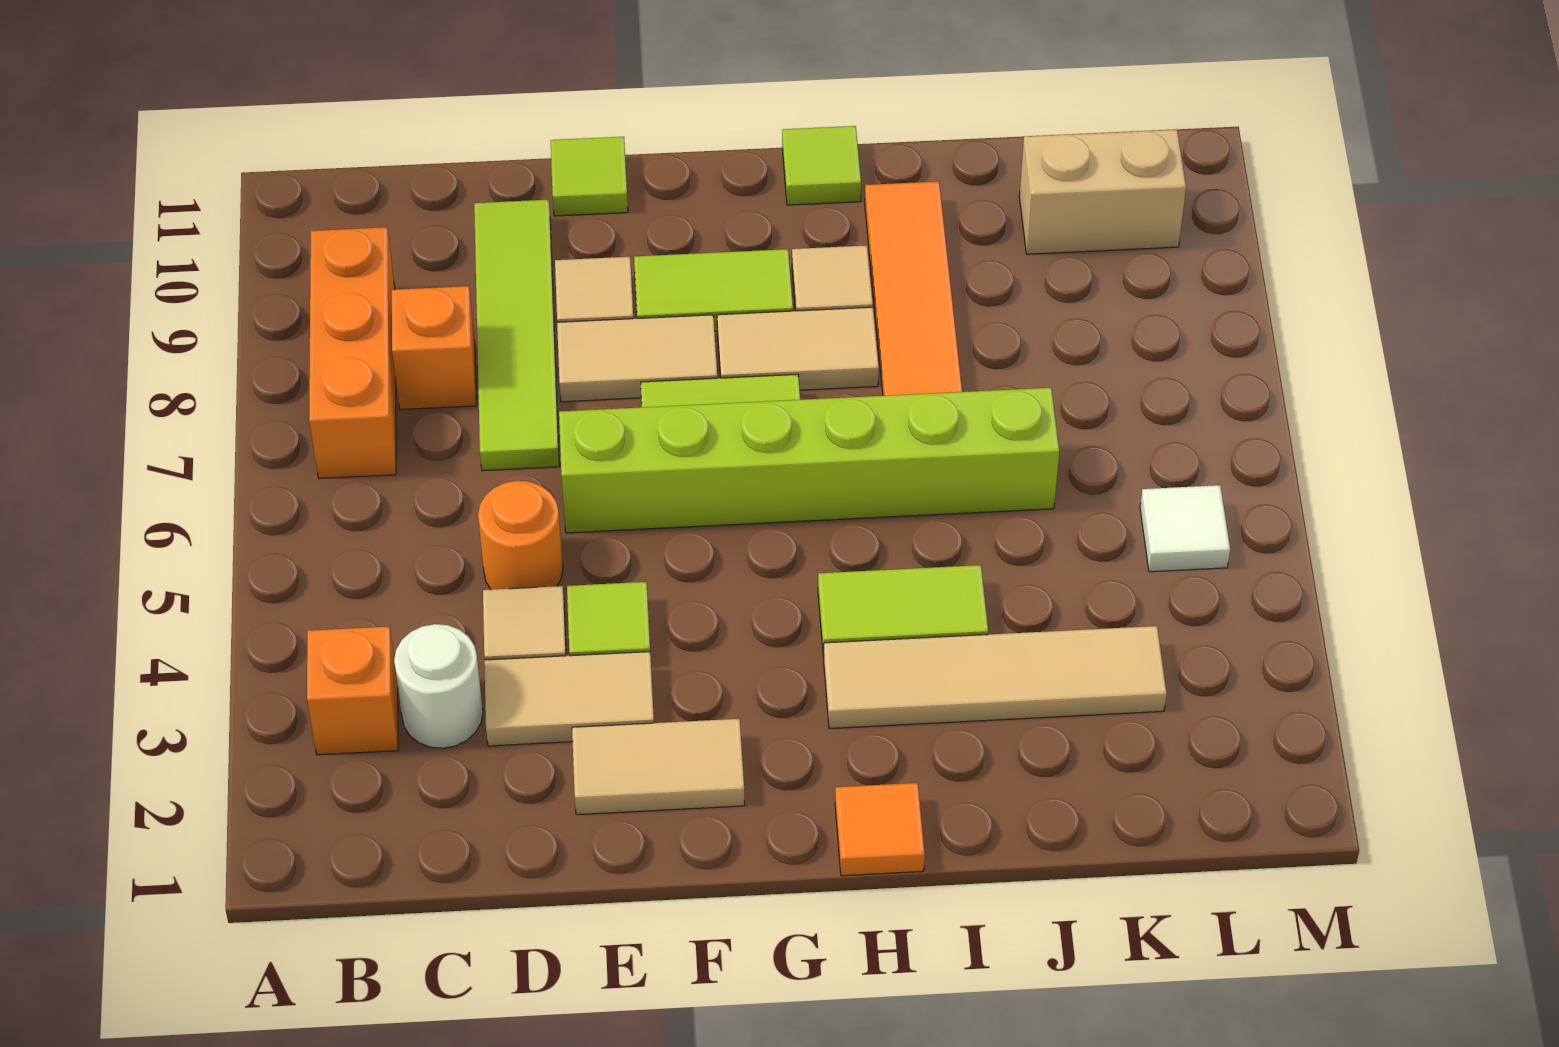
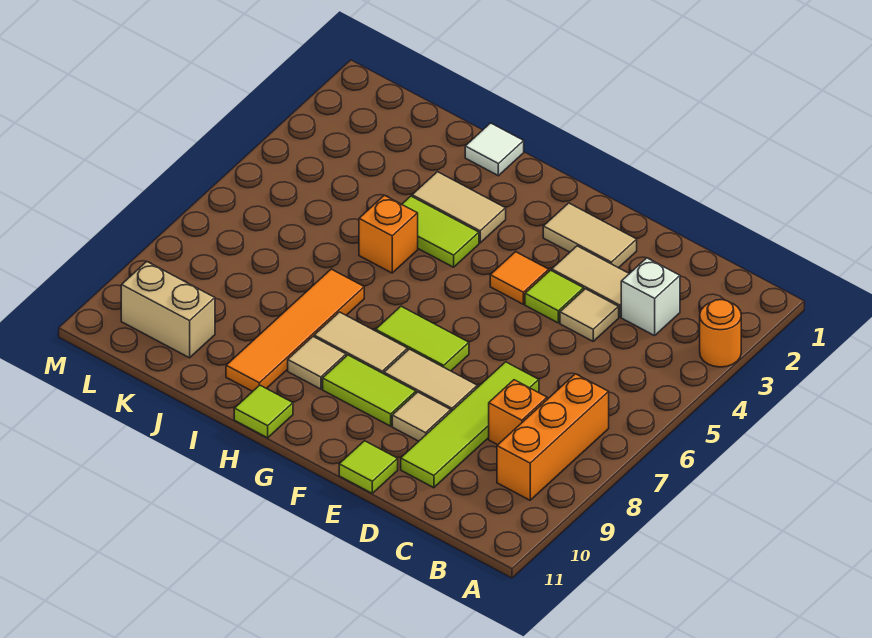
orange brick B3 level 1 -> orange brick I5 level 1
white round brick C3 level 1 -> white brick C3 level 1
orange round brick D5 level 1 -> orange round brick A3 level 1
lime brick E6:J6 level 1 -> none
orange tile H1 level 1 -> orange tile F4 level 1
tan tile H3:K3 level 1 -> tan tile H3:I3 level 1
white tile L5 level 1 -> white tile I1 level 1

